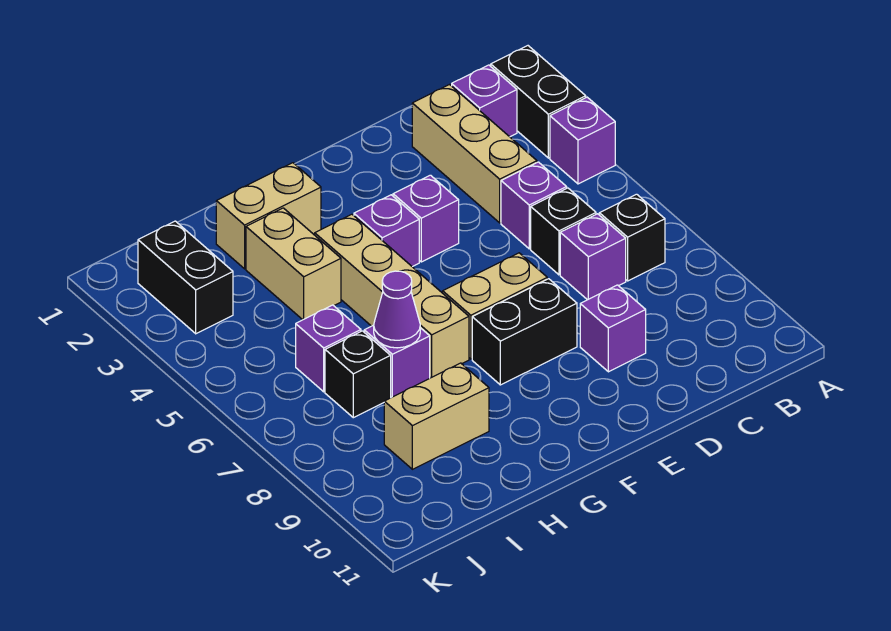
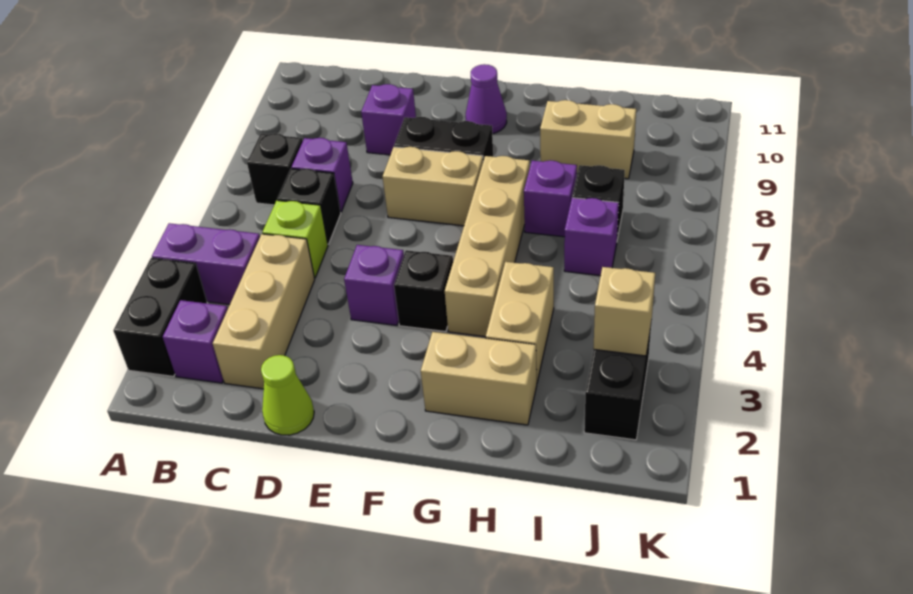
purple brick A4 level 1 -> purple brick A4:B4 level 1
purple brick C5 level 1 -> lime brick C5 level 1
none -> lime cone D1 level 1
purple brick F4 level 1 -> black brick F4 level 1
purple cone H7 level 2 -> purple cone F10 level 1
none -> tan brick J3 level 2

